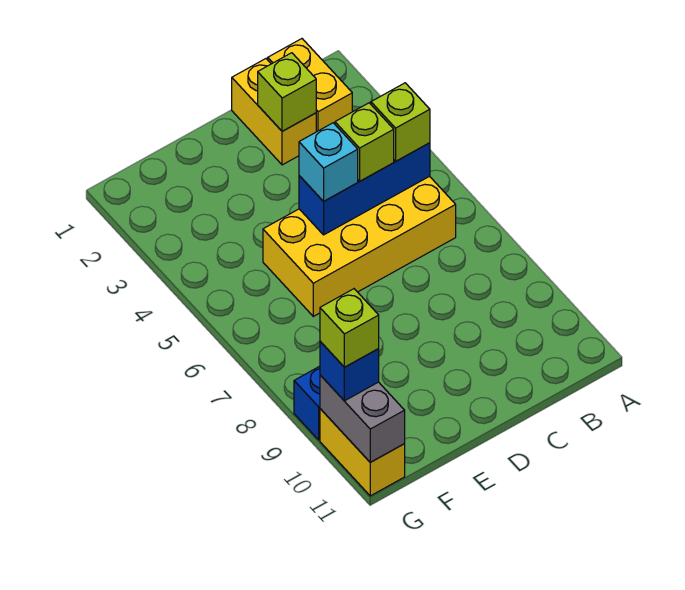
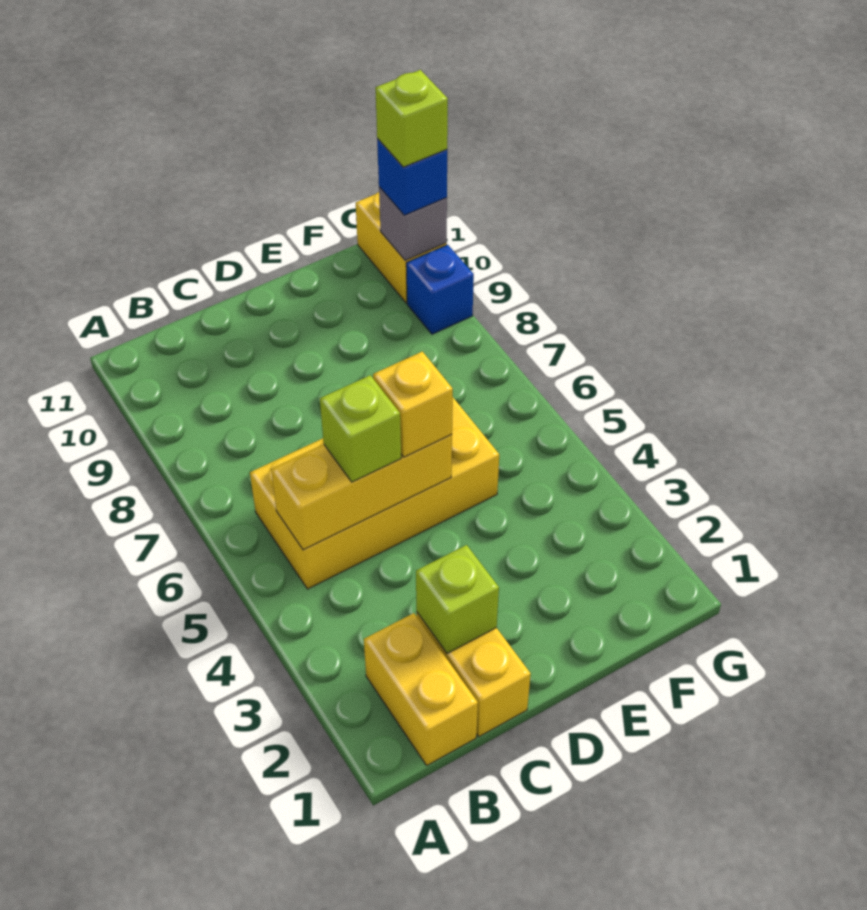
blue brick B5:D5 level 2 -> yellow brick B5:D5 level 2
lime brick B5 level 3 -> none
cyan brick D5 level 3 -> yellow brick D5 level 3
grey brick G10:G11 level 2 -> grey brick G10 level 2

